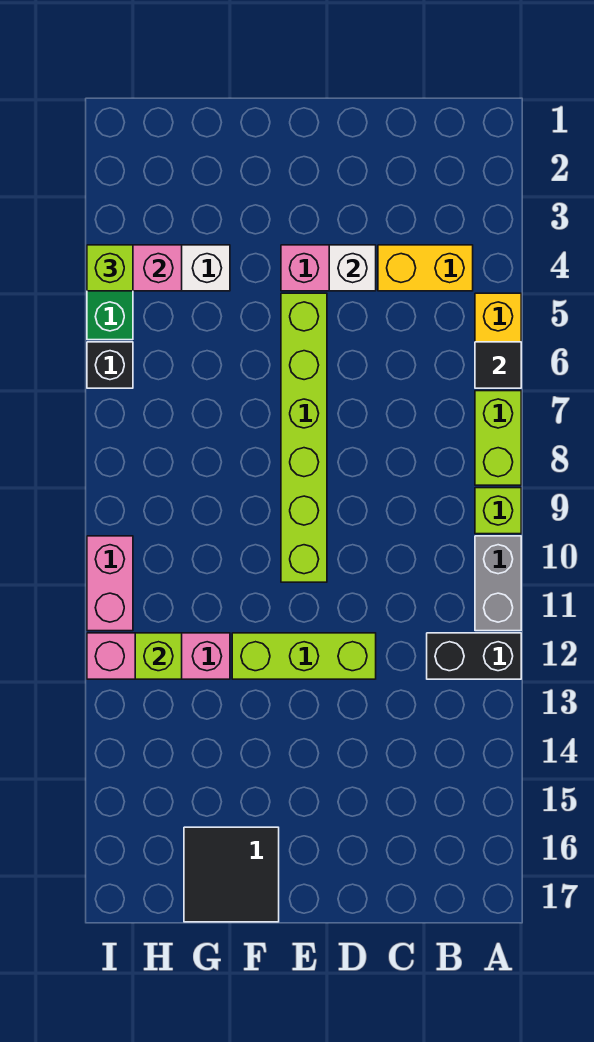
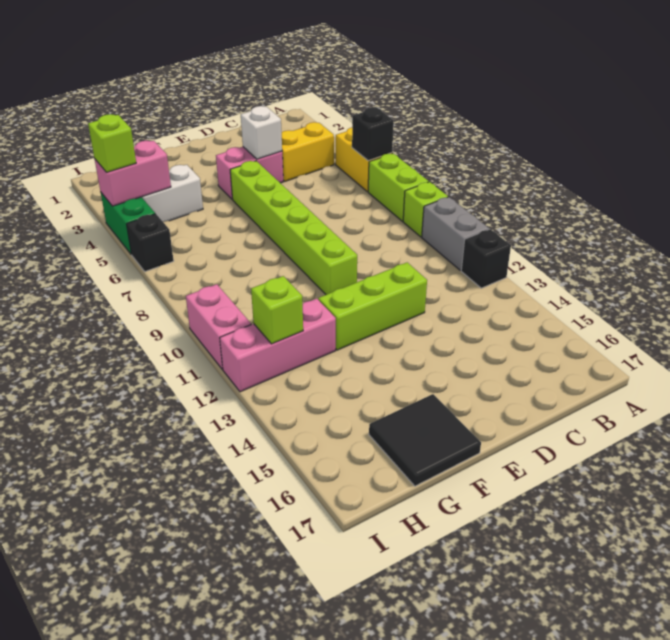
black tile A6 level 2 -> black brick A6 level 2
black brick A12:B12 level 1 -> black brick A12 level 1

